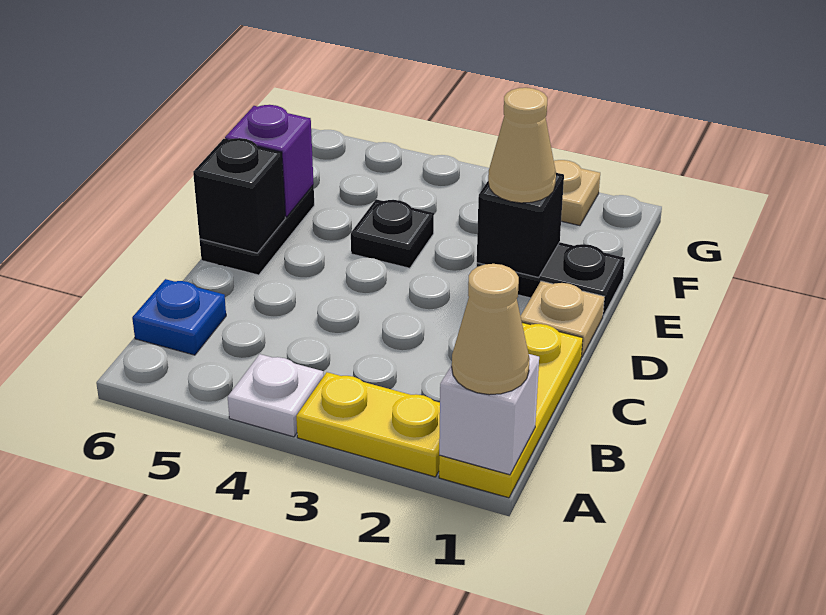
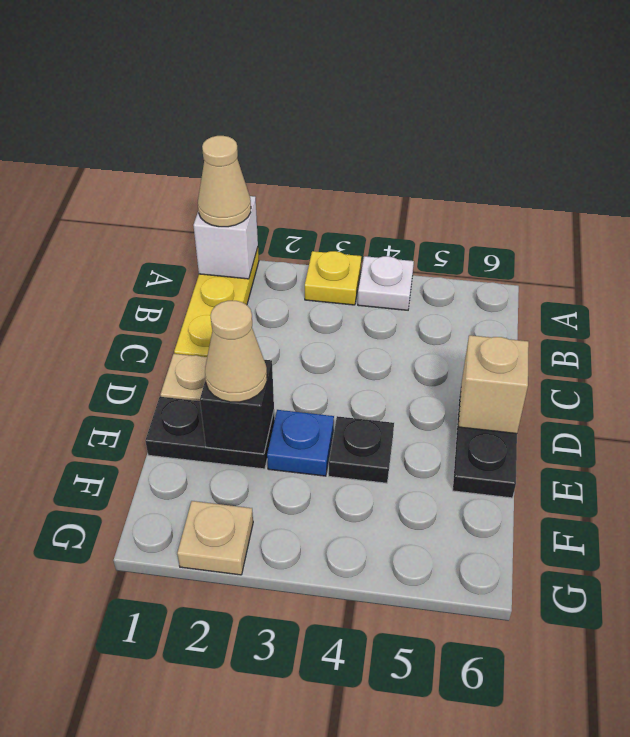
yellow plate A2:A3 level 1 -> yellow plate A3 level 1
blue plate B6 level 1 -> blue plate E3 level 1
black brick D6 level 2 -> tan brick D6 level 2
purple brick E6 level 2 -> none

